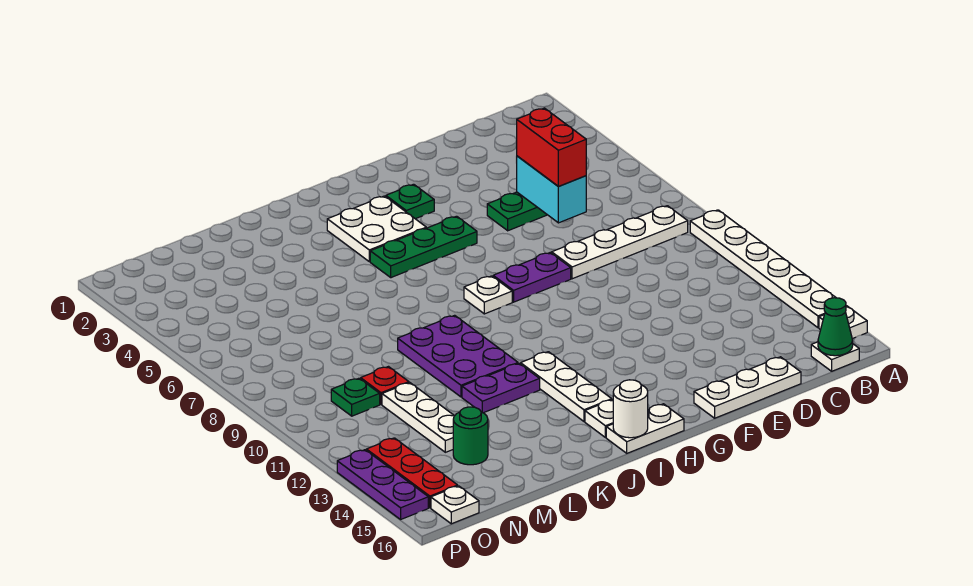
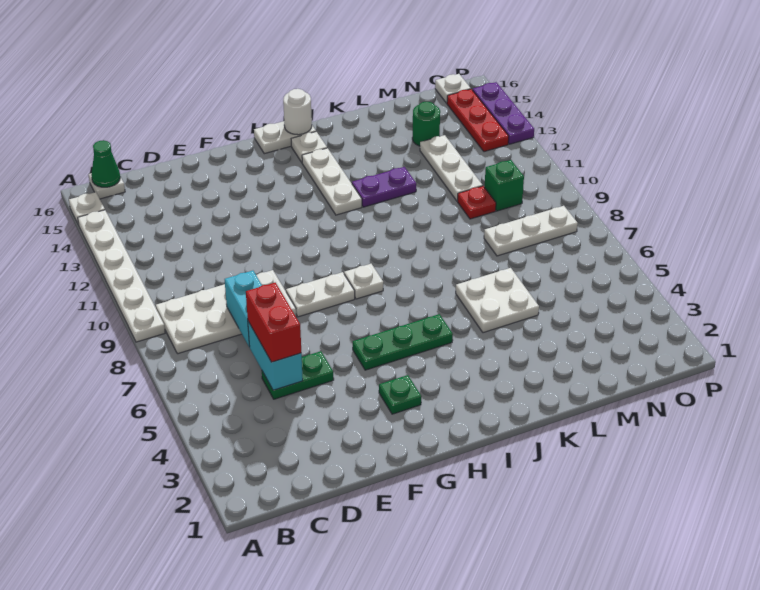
white plate B8:E8 level 1 -> white plate B8:E9 level 1
none -> cyan brick D7:D8 level 2
white plate D16:F16 level 1 -> white plate M8:O8 level 1
purple plate F8:G8 level 1 -> white plate F8:G8 level 1
white plate H3:I4 level 1 -> white plate K5:L6 level 1
purple plate J9:K11 level 1 -> none
green plate N10 level 1 -> green brick N10 level 1

